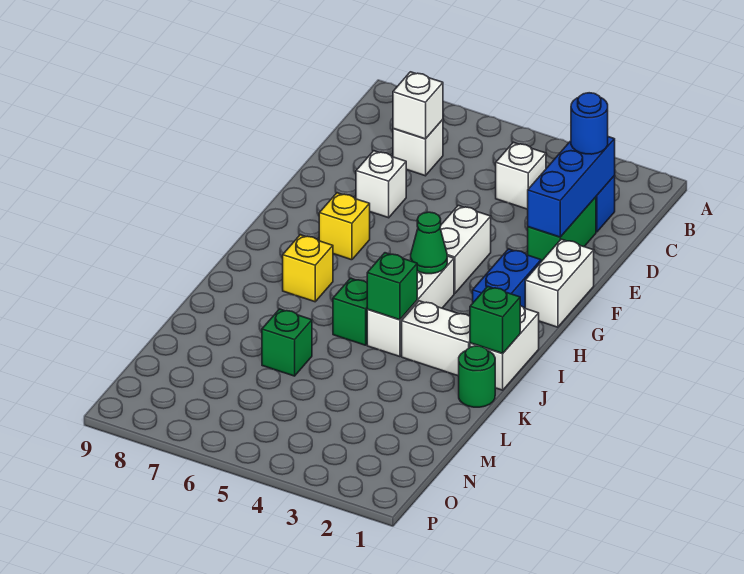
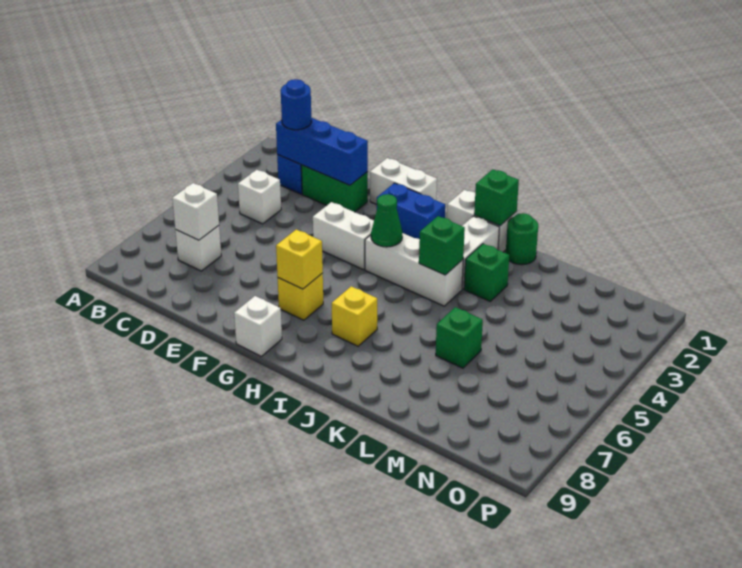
white brick E7 level 1 -> white brick G9 level 1
none -> yellow brick G7 level 2
green brick J5 level 1 -> green brick K3 level 1

